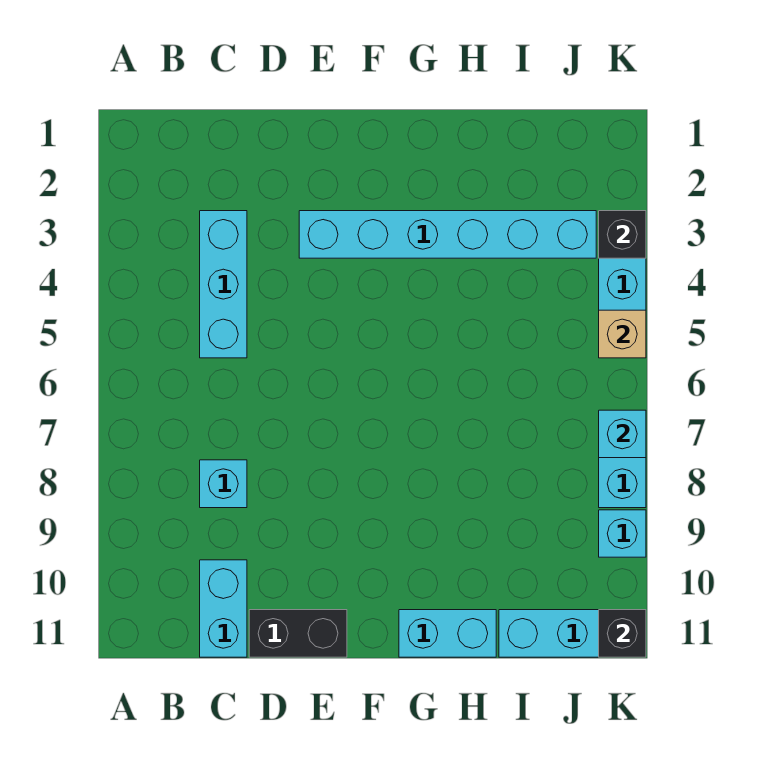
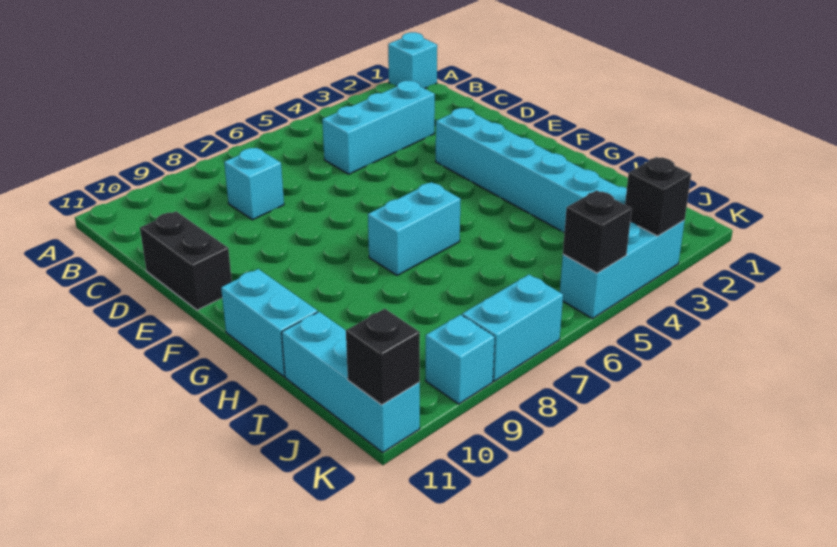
cyan brick C10:C11 level 1 -> cyan brick G6:G7 level 1
tan brick K5 level 2 -> black brick K5 level 2
cyan brick K7 level 2 -> cyan brick A1 level 1

